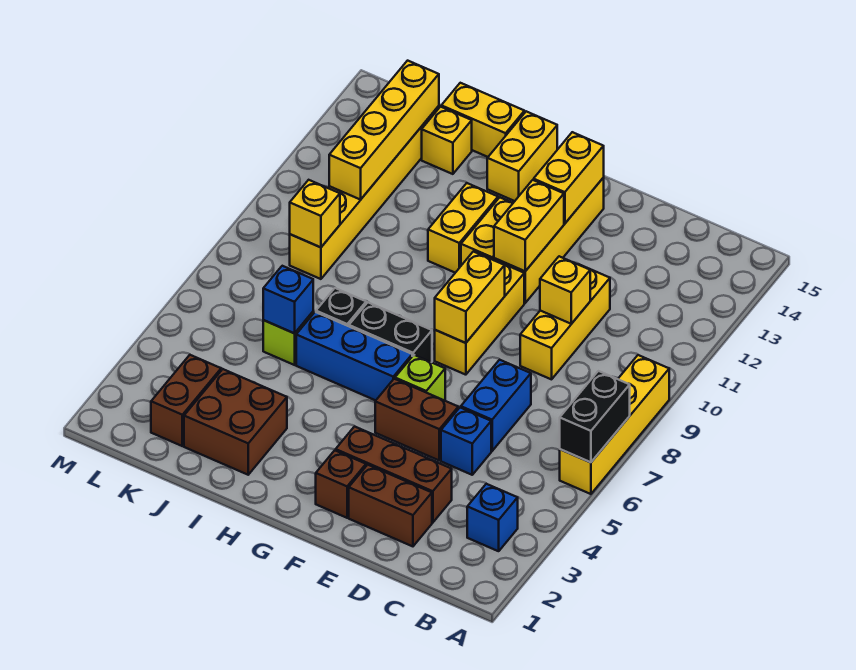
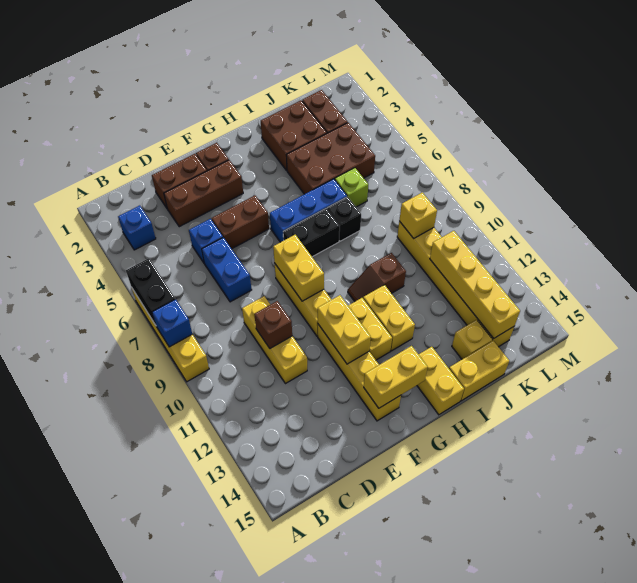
yellow brick D10 level 2 -> brown brick D10 level 2
lime brick F6 level 1 -> none
yellow brick F13:F14 level 2 -> yellow brick F14:G14 level 2
none -> brown slope H10:I10 level 1 top I
none -> brown brick I4:K5 level 1
blue brick J6 level 2 -> blue brick A8 level 2

